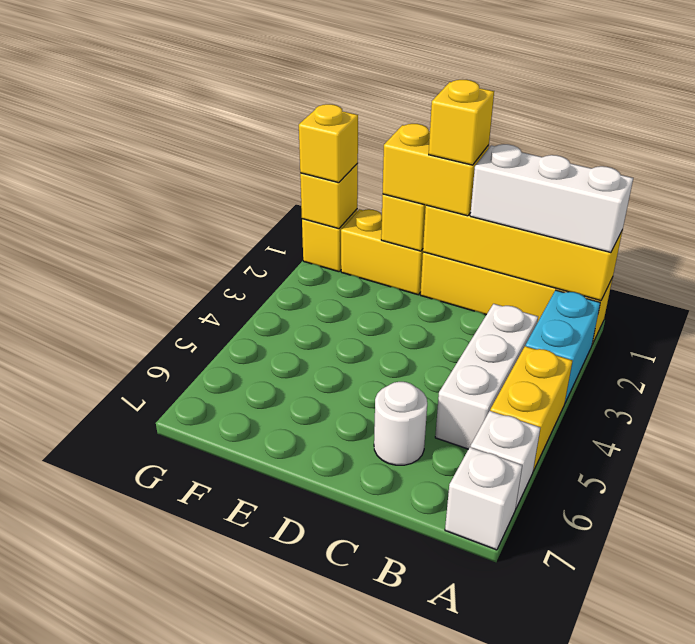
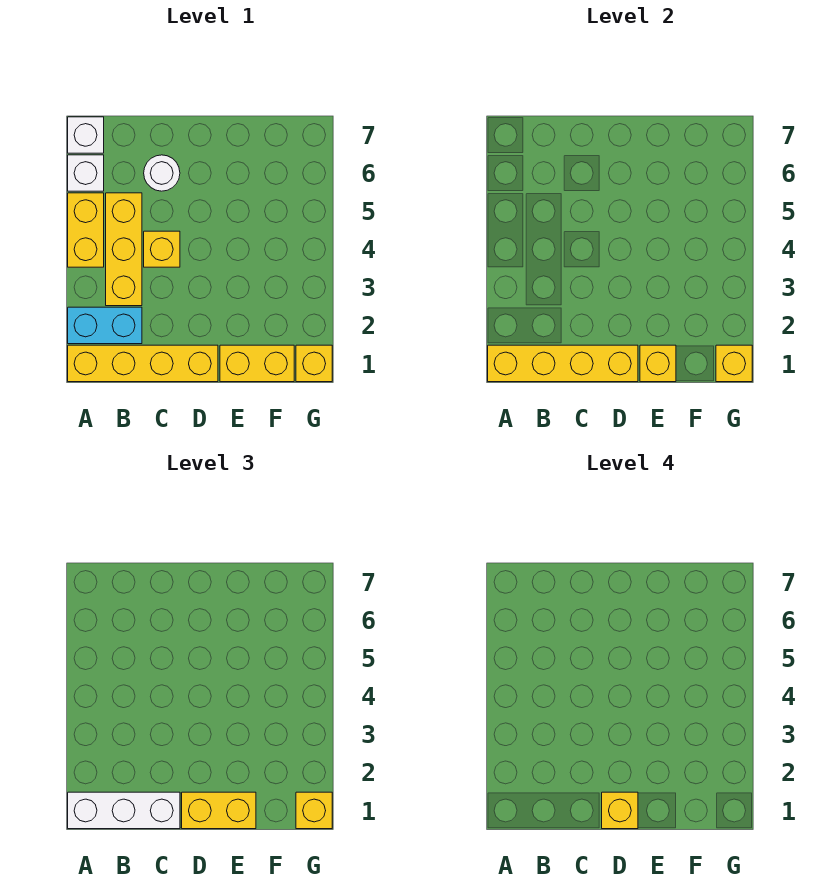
cyan brick A2:A3 level 1 -> cyan brick A2:B2 level 1
white brick B3:B5 level 1 -> yellow brick B3:B5 level 1
none -> yellow brick C4 level 1

